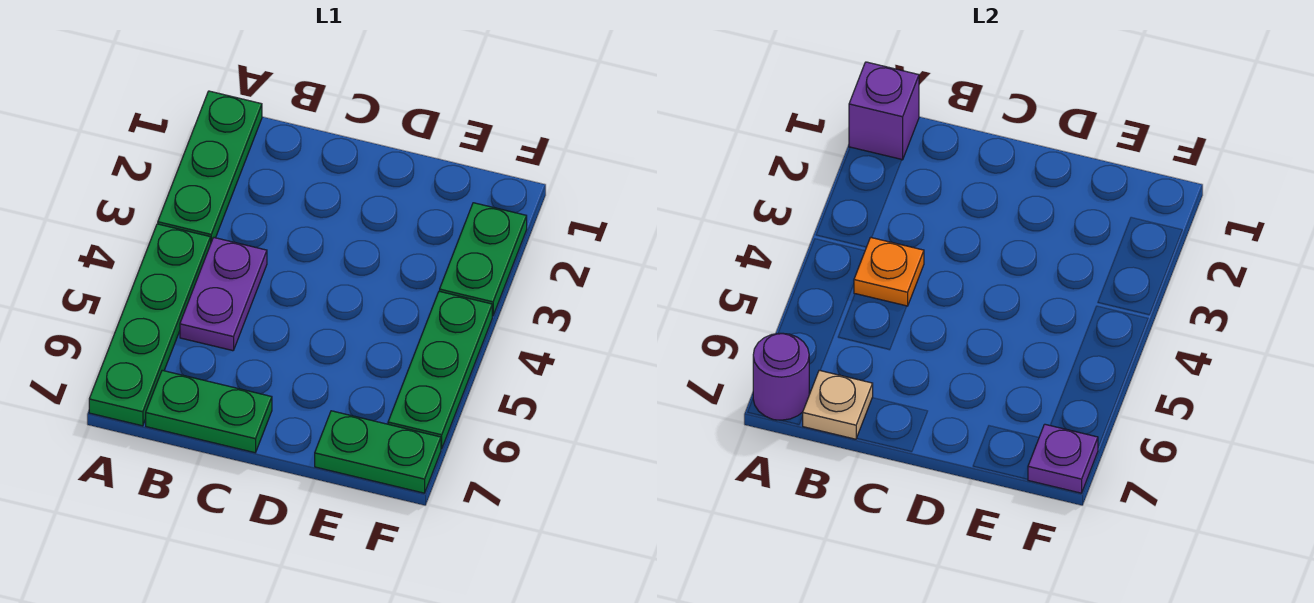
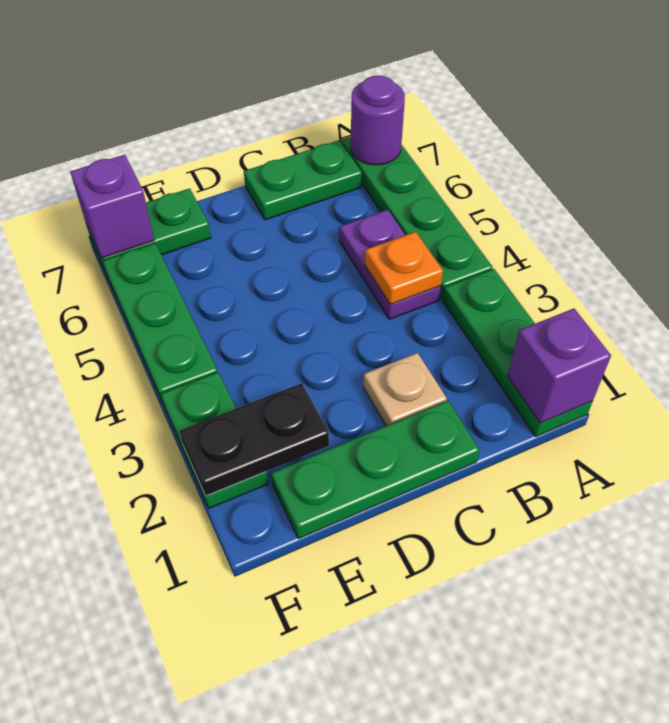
tan plate B7 level 2 -> tan plate C2 level 1
none -> green plate C1:E1 level 1
none -> black plate E2:F2 level 2
purple plate F7 level 2 -> purple brick F7 level 2

